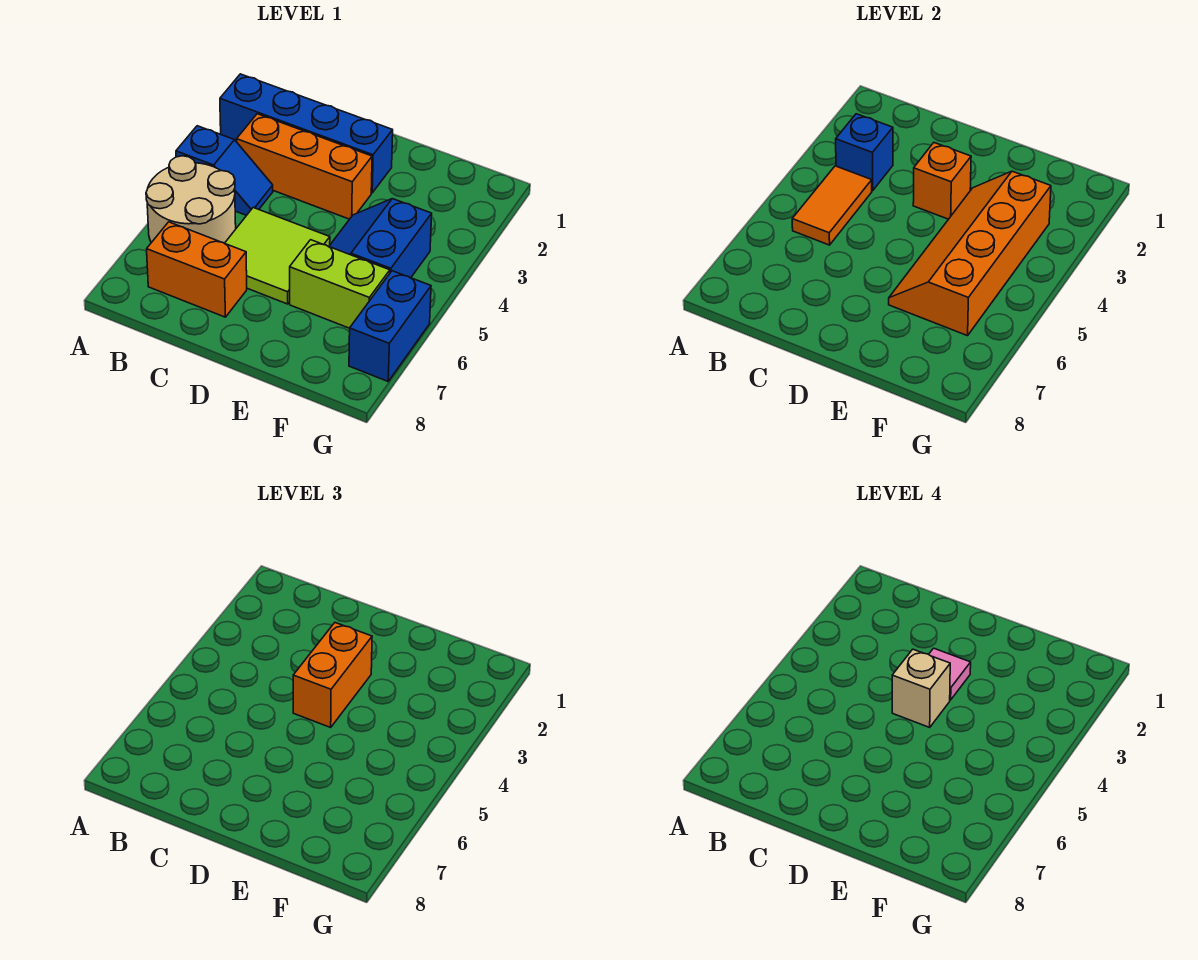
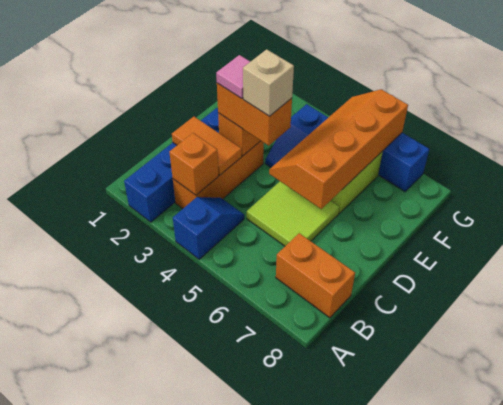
tan round brick A5:B6 level 1 -> none
blue brick B3 level 2 -> orange brick B3 level 2
orange tile B4:B5 level 2 -> orange tile C2:C3 level 2
orange brick B7:C7 level 1 -> orange brick B7:B8 level 1
orange slope E3:F6 level 2 top F -> orange slope D5:G6 level 2 top 6

